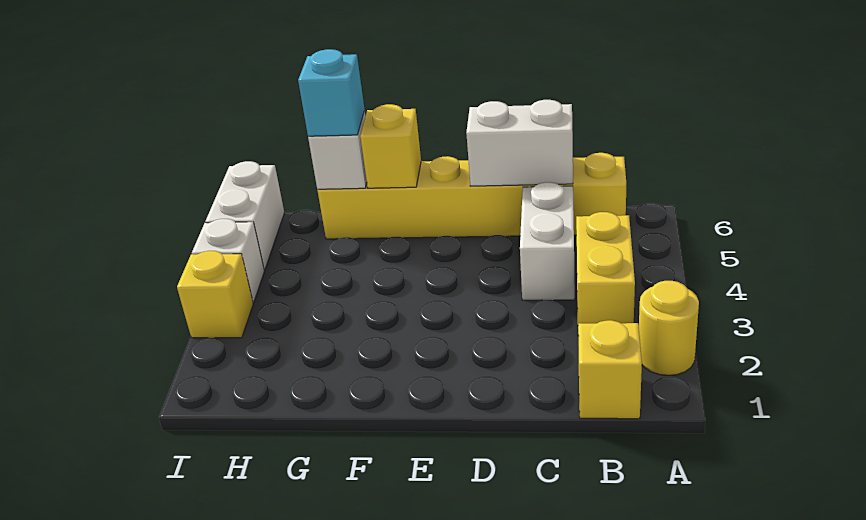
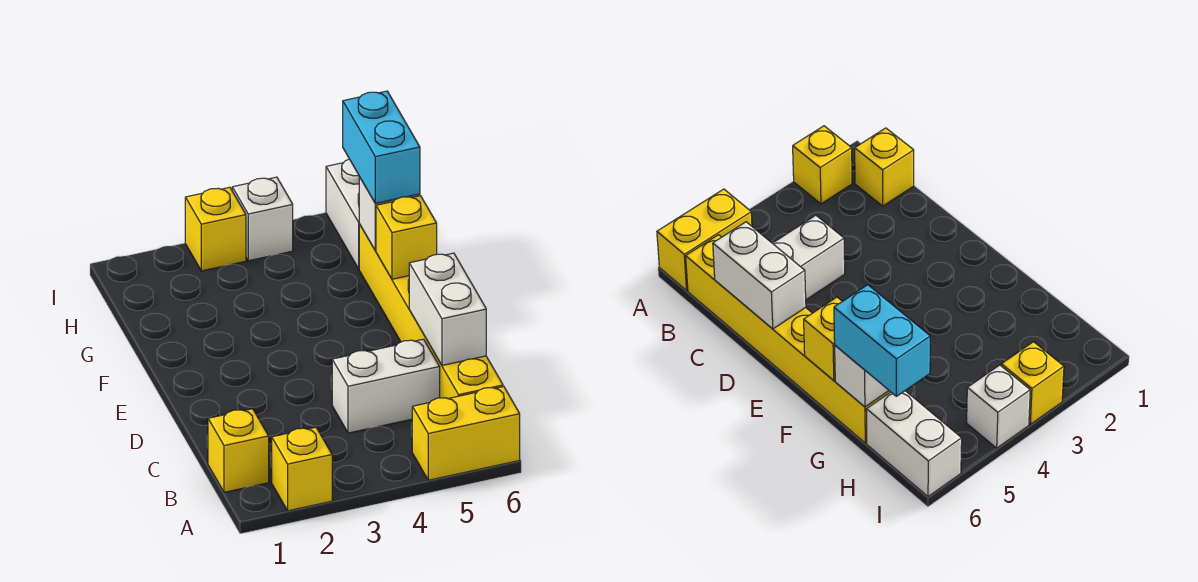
yellow round brick A2 level 1 -> yellow brick A2 level 1
yellow brick B3:B4 level 1 -> yellow brick A5:A6 level 1
cyan brick G6 level 3 -> cyan brick G6:H6 level 3
white brick I5:I6 level 1 -> white brick H6:I6 level 1

